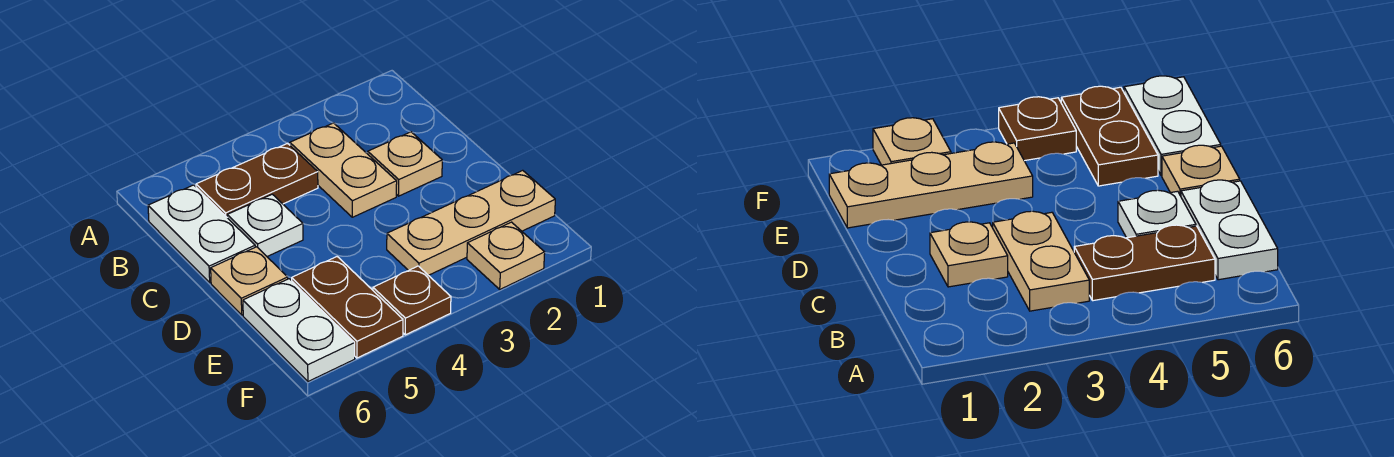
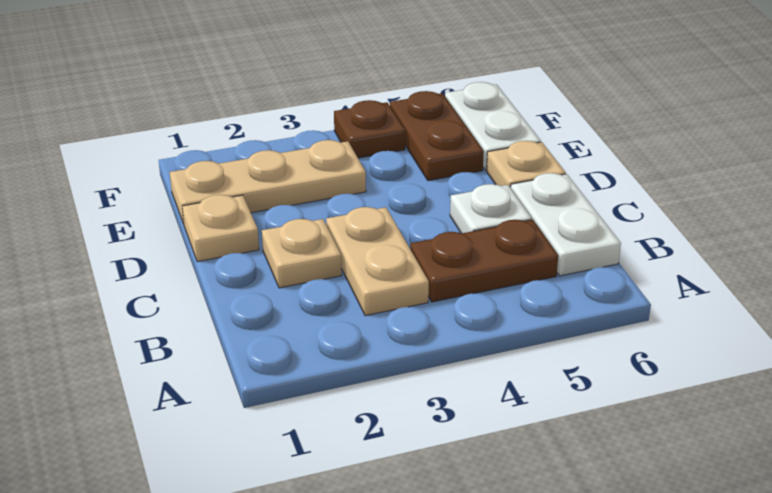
tan plate F2 level 1 -> tan plate D1 level 1

